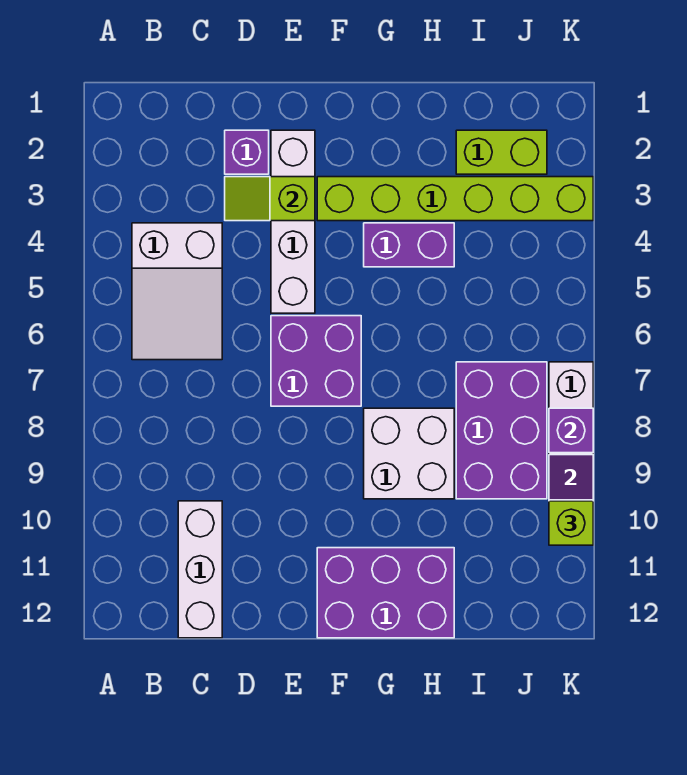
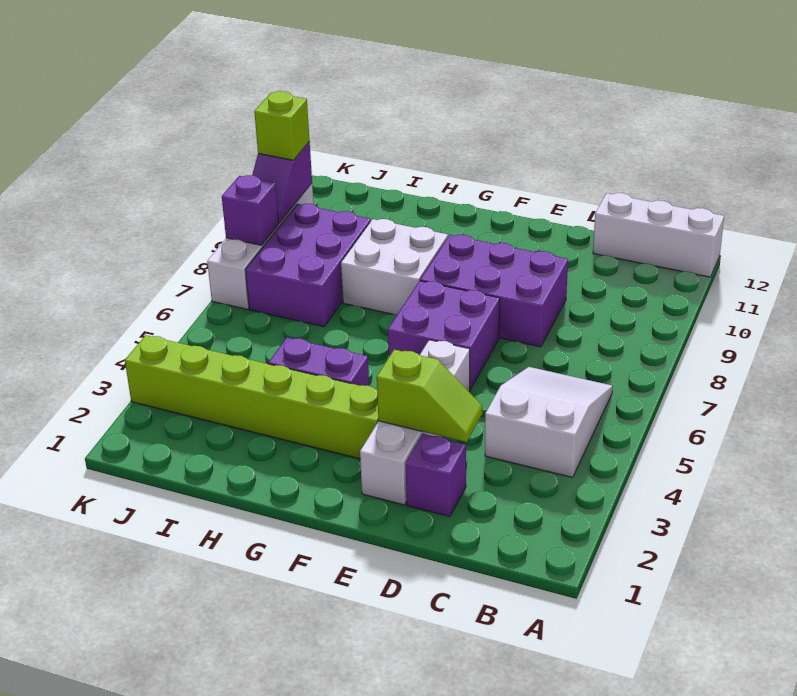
white brick C10:C12 level 1 -> white brick A12:C12 level 1
purple brick F11:H12 level 1 -> purple brick D8:F9 level 1
lime brick I2:J2 level 1 -> none

